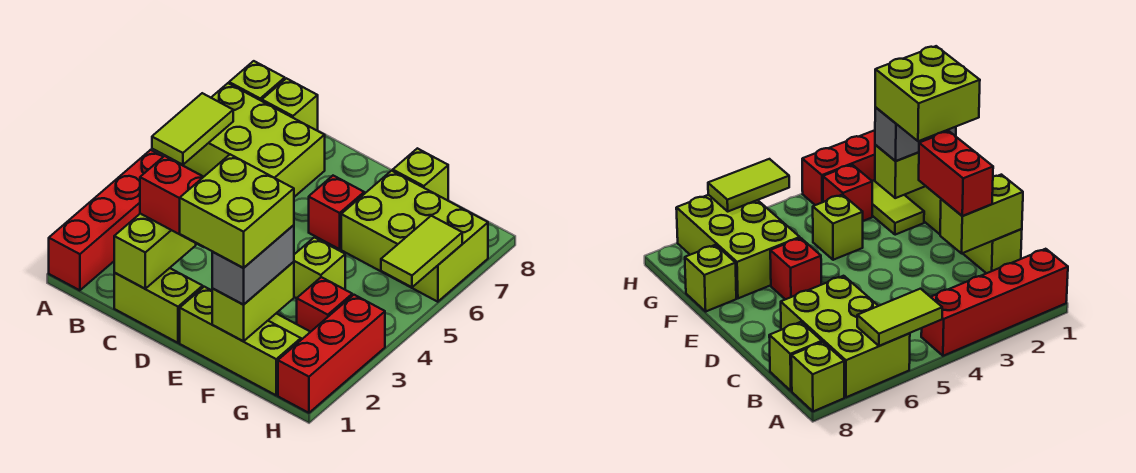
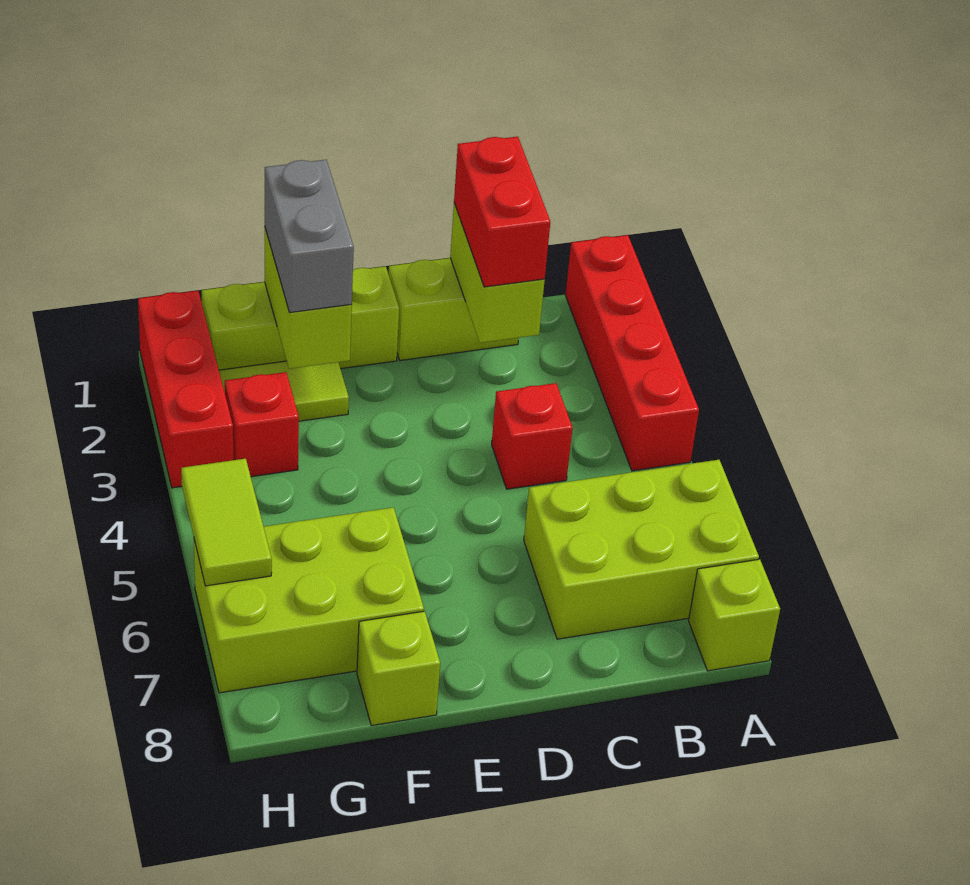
lime tile A5:A6 level 2 -> none
lime brick B8 level 1 -> none
red brick C2:D2 level 3 -> red brick C1:C2 level 3
lime brick E1:F2 level 4 -> none
red brick E6 level 1 -> red brick C4 level 1
lime brick F4 level 1 -> none

